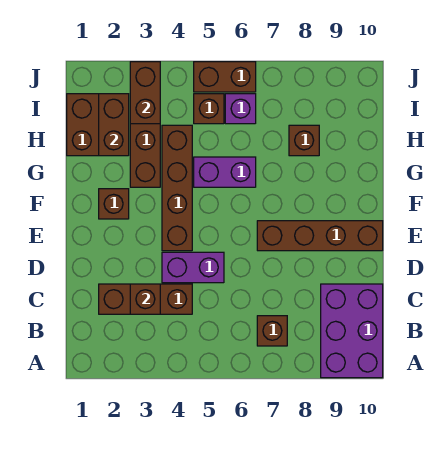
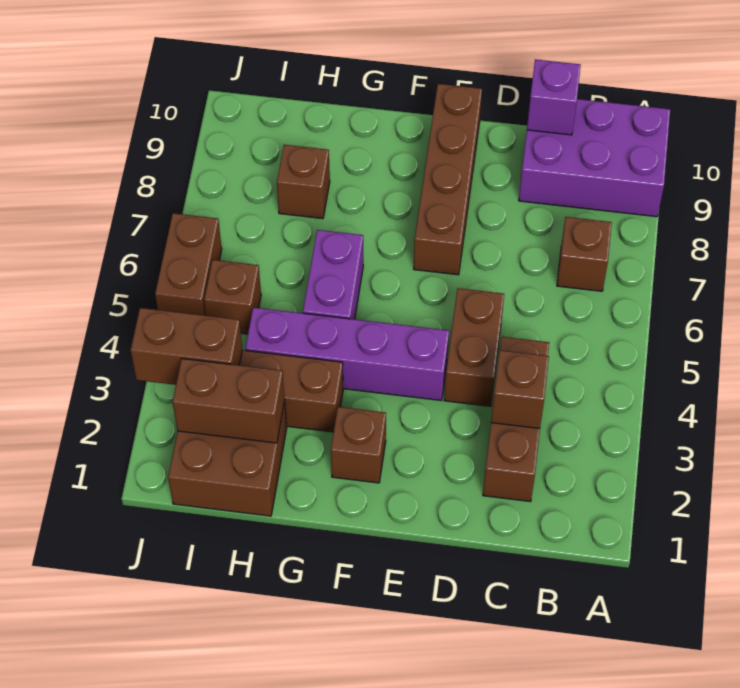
purple brick D4:D5 level 1 -> brown brick D4:D5 level 1
brown brick E4:H4 level 1 -> purple brick E4:H4 level 1
purple brick I6 level 1 -> purple brick C10 level 2

